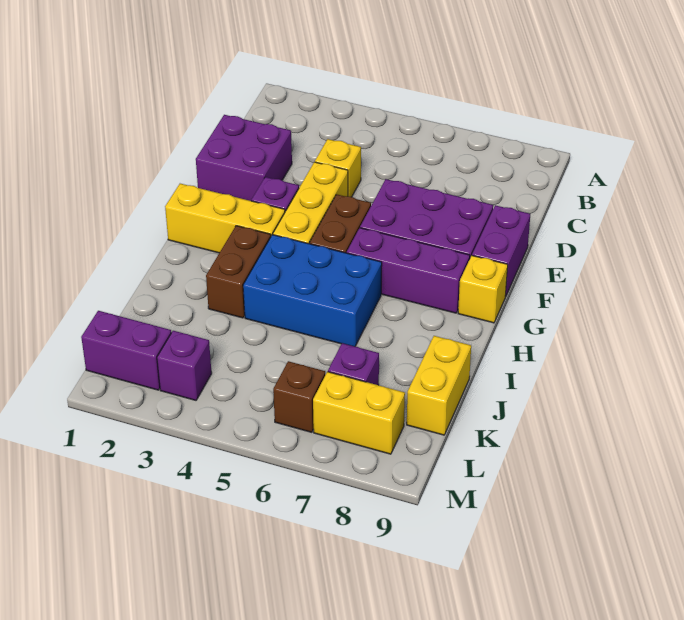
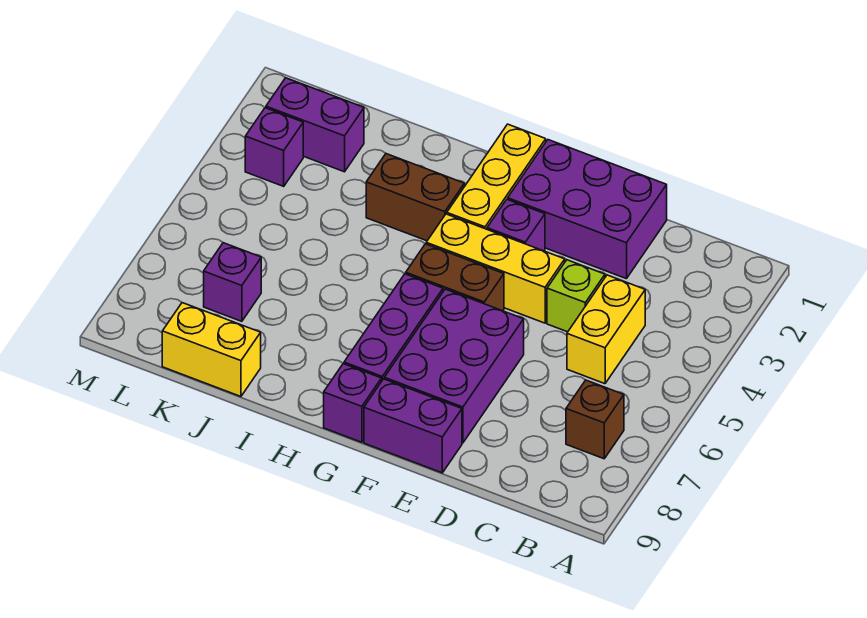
purple brick D1:E2 level 1 -> purple brick D1:F2 level 1
yellow brick D4 level 1 -> lime brick D4 level 1
yellow brick G9 level 1 -> purple brick G9 level 1
blue brick H4:I6 level 1 -> none
purple brick L1:L2 level 1 -> purple brick K2:L2 level 1
brown brick L6 level 1 -> brown brick B7 level 1
yellow brick L7:L8 level 1 -> yellow brick C4:C5 level 1

